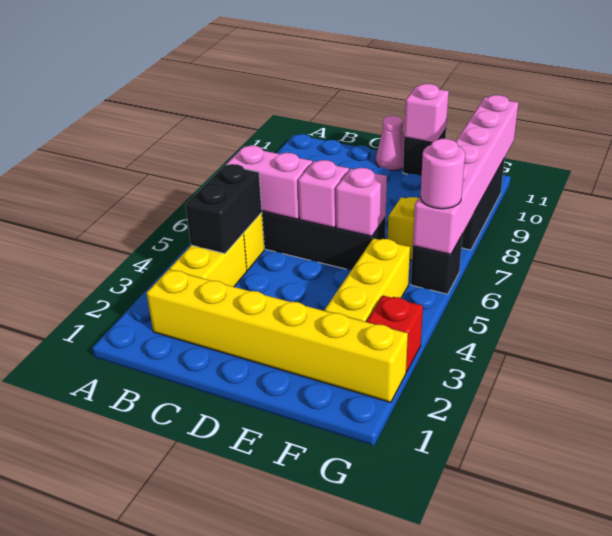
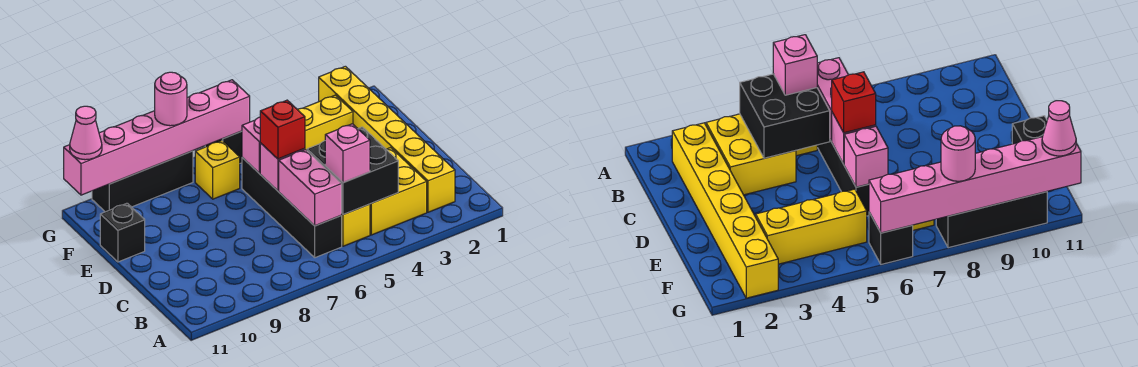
yellow brick B3:B4 level 1 -> yellow brick B3:C4 level 1
black brick B4:B5 level 2 -> black brick B4:C5 level 2
pink cone D11 level 1 -> pink cone G11 level 3
pink brick E11 level 2 -> pink brick B5 level 3
red brick G3 level 1 -> red brick D6 level 3
pink round brick G6 level 3 -> pink round brick G8 level 3

